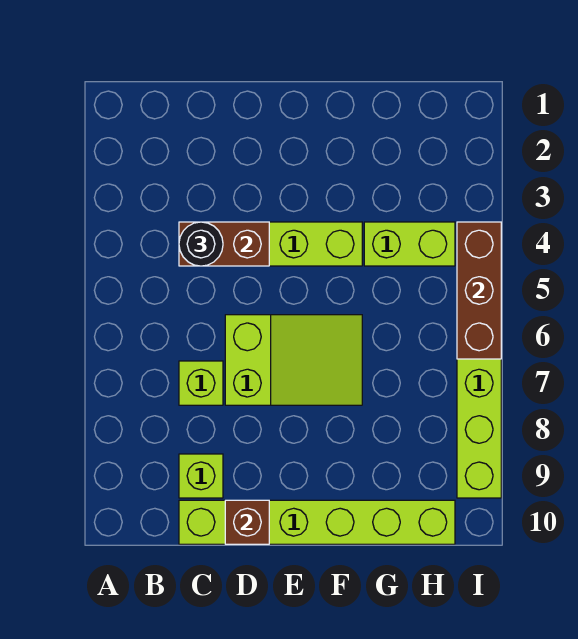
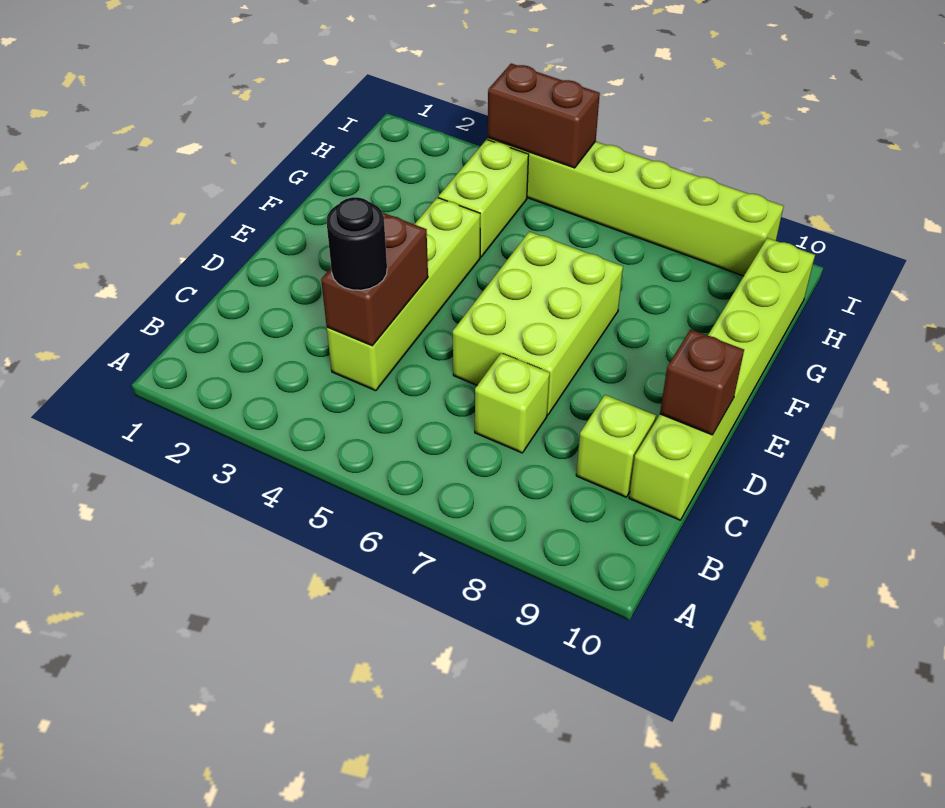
lime slope D6:F7 level 1 top D -> lime brick D6:F7 level 1
brown brick I4:I6 level 2 -> brown brick I4:I5 level 2

